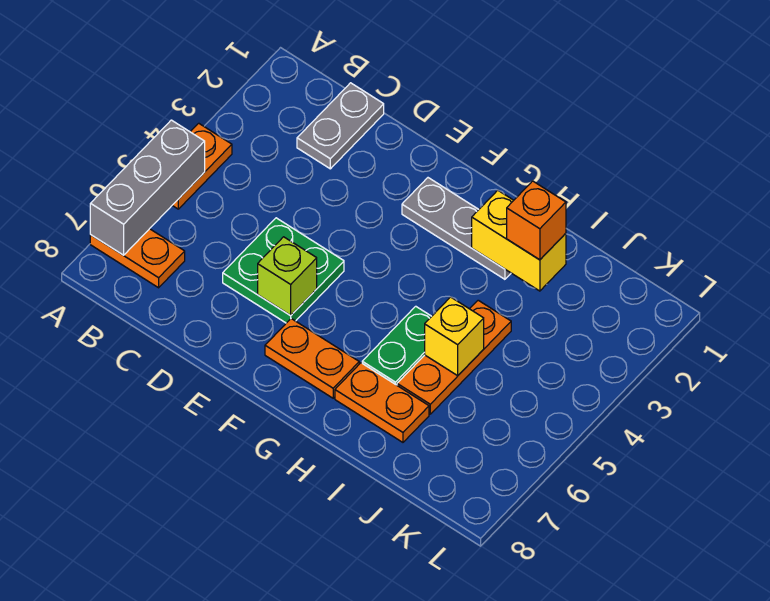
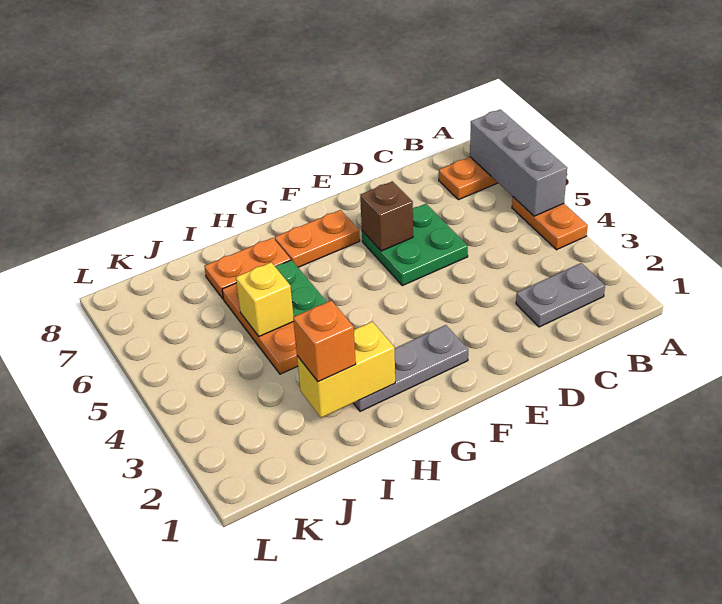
grey plate C1:C2 level 1 -> grey plate B2:C2 level 1
lime brick E6 level 2 -> brown brick E6 level 2

